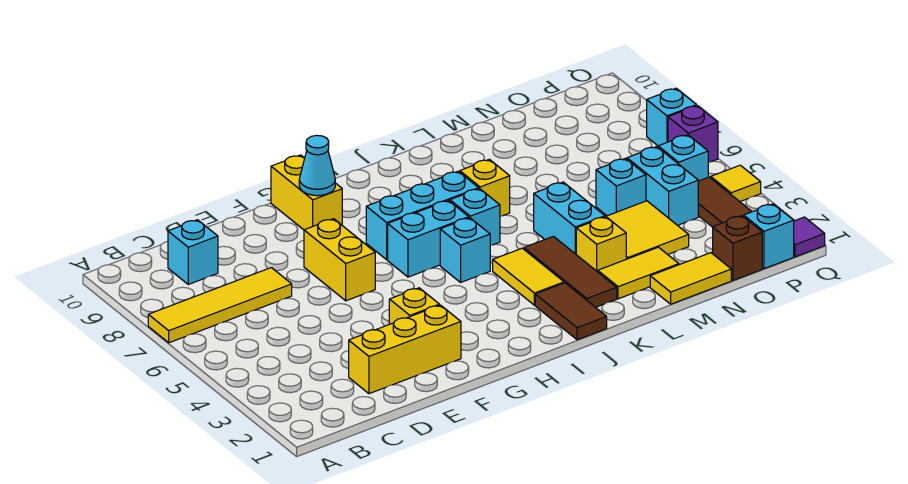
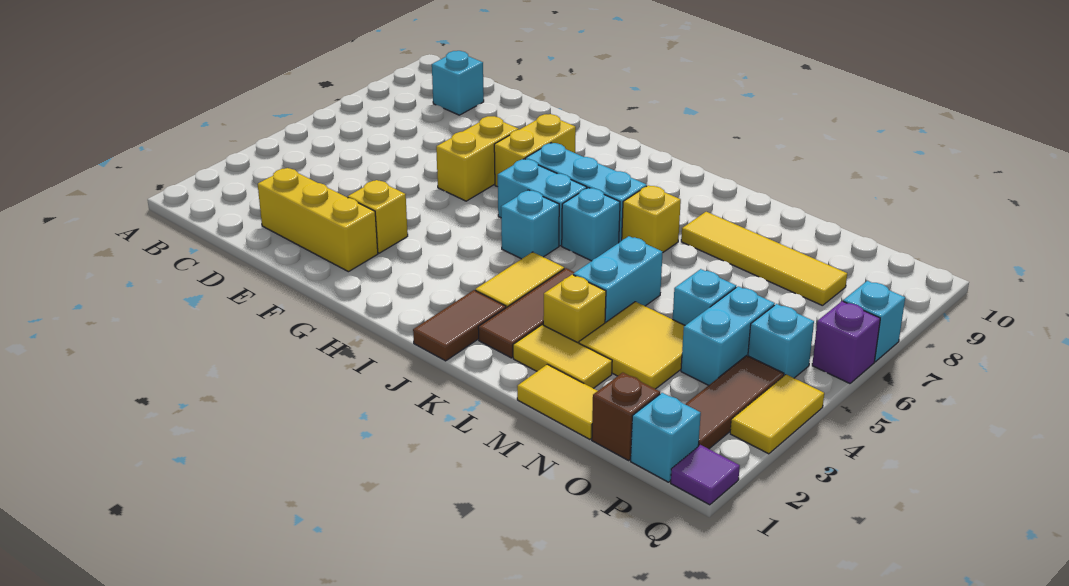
yellow tile A7:D7 level 1 -> yellow tile L8:O8 level 1
yellow brick G9:G10 level 1 -> yellow brick G7:G8 level 1
cyan cone G9 level 2 -> none
yellow tile Q4 level 1 -> yellow tile Q3:Q4 level 1

